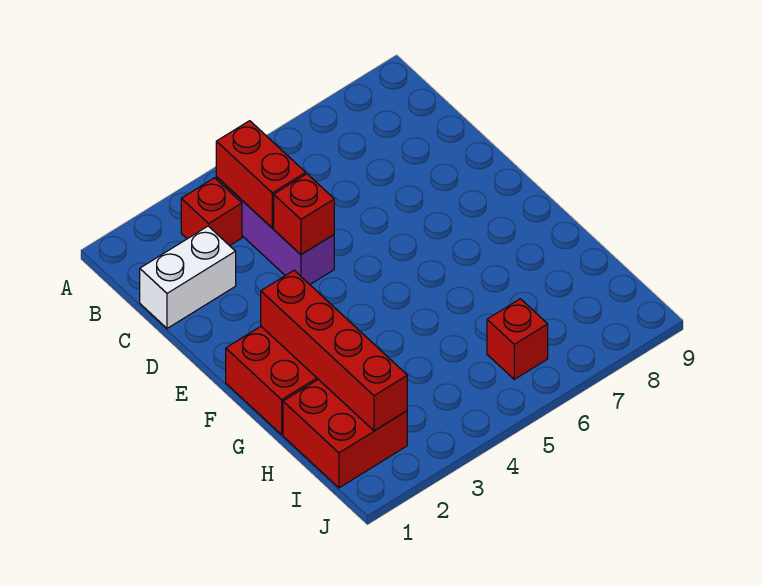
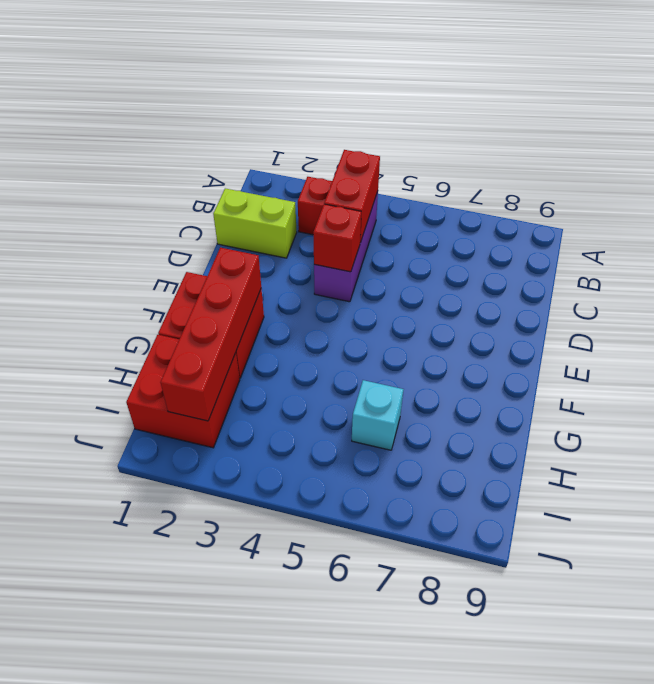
white brick C1:C2 level 1 -> lime brick C1:C2 level 1
none -> cyan brick H6 level 1
red brick I6 level 1 -> none

